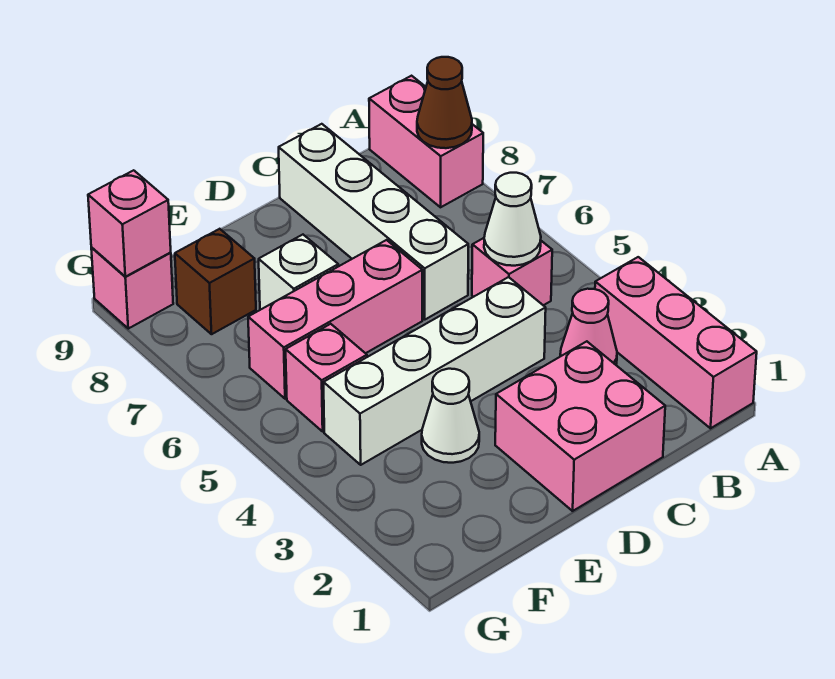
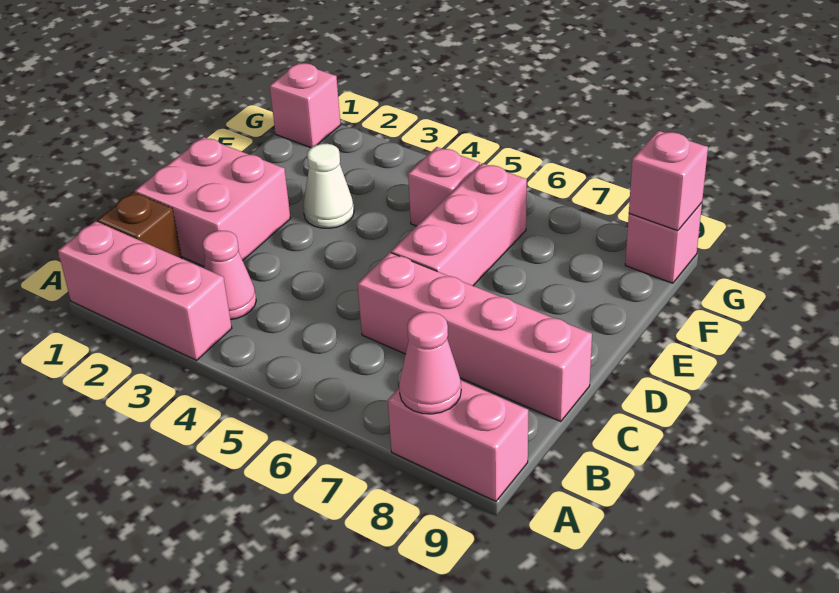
brown cone A8 level 2 -> pink cone A8 level 2
pink brick B5 level 1 -> pink brick G1 level 1
white cone B5 level 2 -> none
white brick C4:F4 level 1 -> none
white brick C6:C9 level 1 -> pink brick C6:C9 level 1
white brick E7 level 1 -> none
brown brick F8 level 1 -> brown brick B1 level 1

